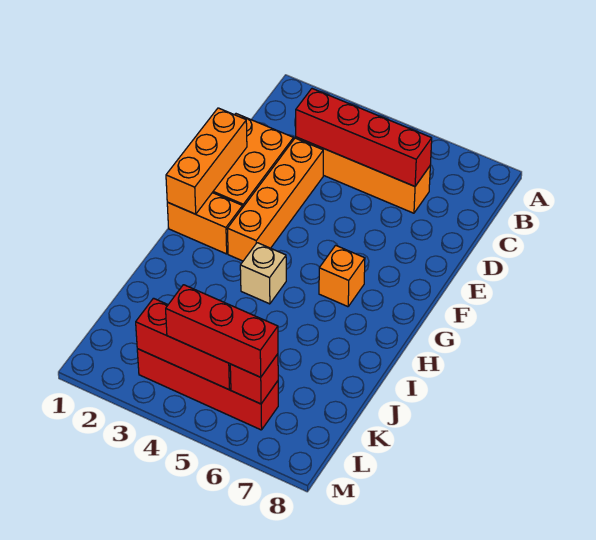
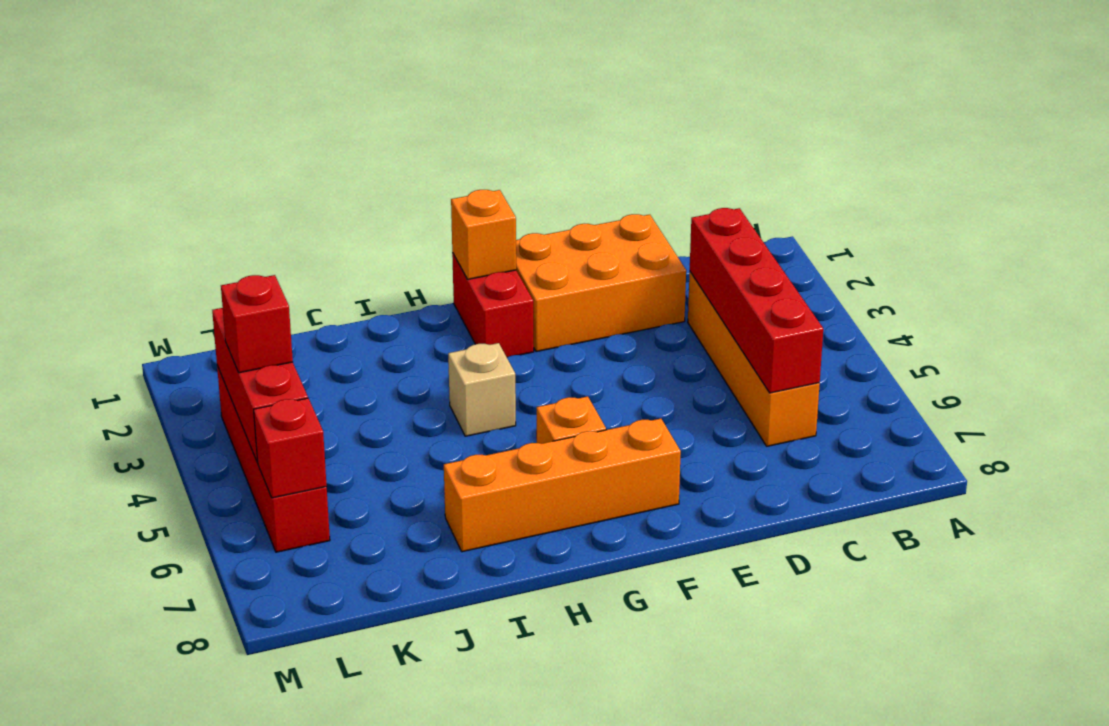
orange brick D3:G3 level 1 -> orange brick F7:I7 level 1
orange brick E1:G1 level 2 -> orange brick G1 level 2
orange brick G1:G2 level 1 -> red brick G1:G2 level 1
red brick L4:L6 level 3 -> red brick L4 level 3

